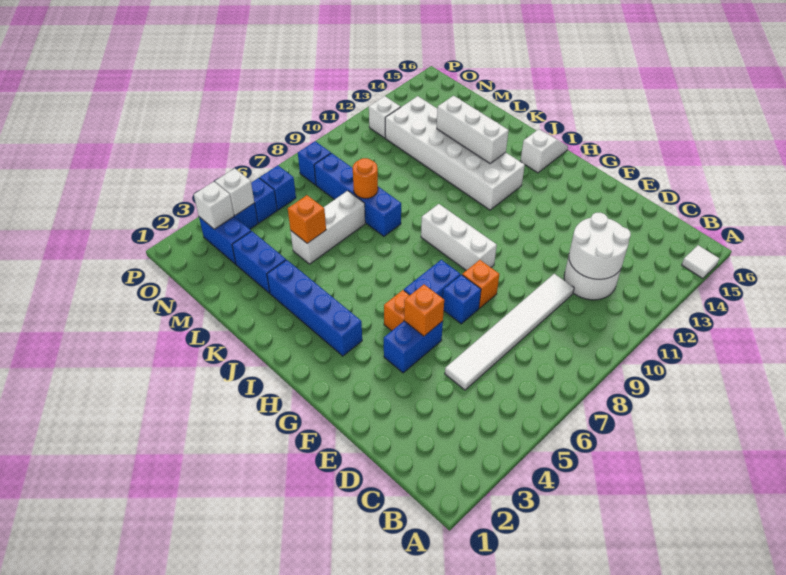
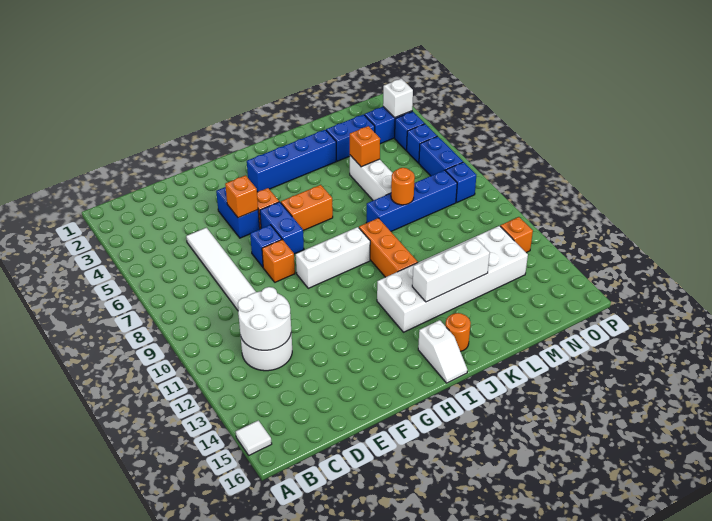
none -> orange brick H6:I6 level 1
none -> orange brick J9:J11 level 1
none -> orange round brick J15 level 1
white brick O4 level 2 -> none
blue brick O6 level 1 -> blue brick O6:O7 level 1
white brick O12 level 1 -> orange brick O12 level 1

